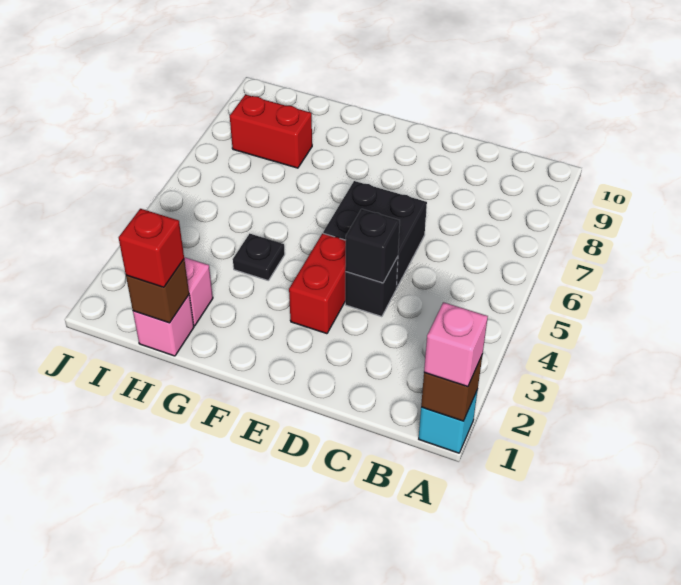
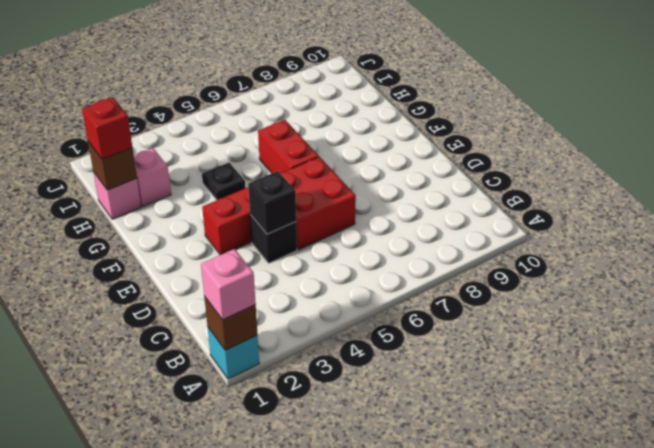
black brick D5:E6 level 1 -> red brick D5:E6 level 1
red brick H8:I8 level 1 -> red brick F6:G6 level 1

